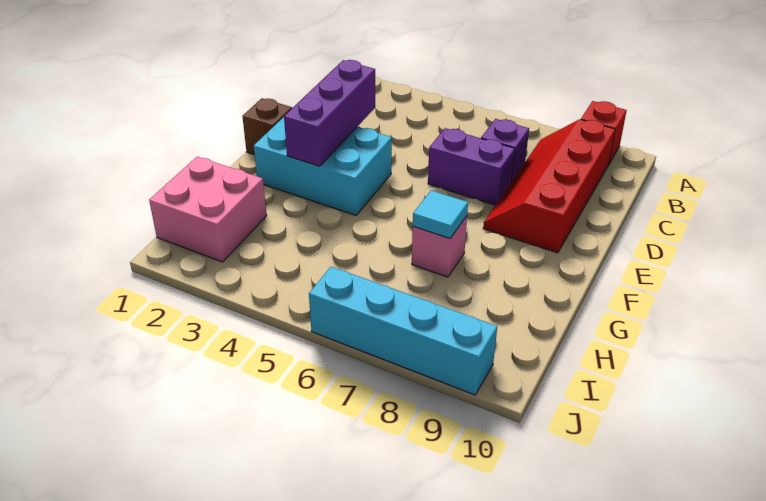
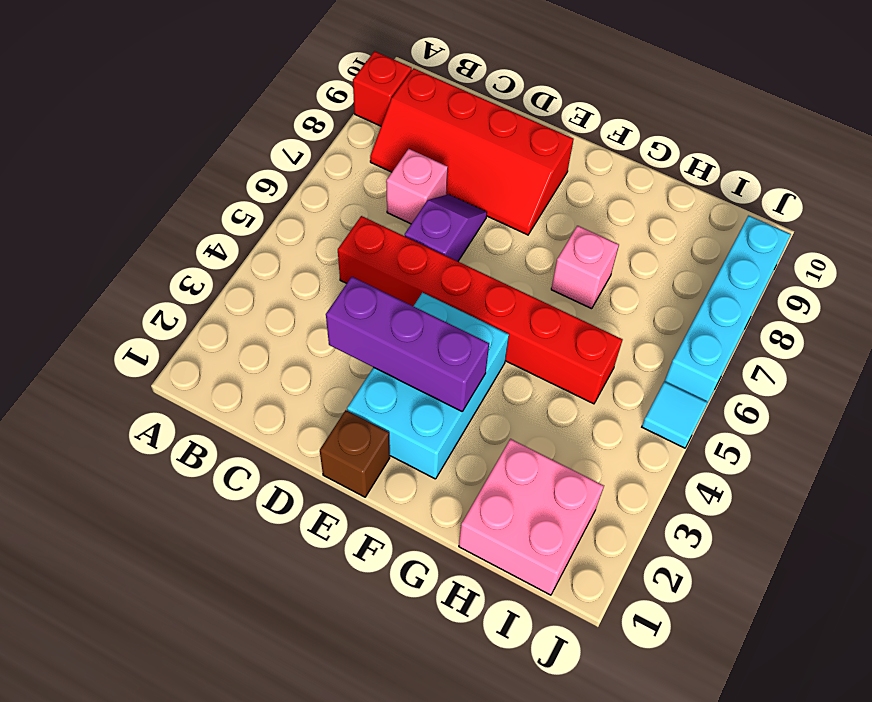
none -> red brick C5:H5 level 1
purple brick C7 level 1 -> pink brick C7 level 1
purple brick D6:D7 level 1 -> purple slope D6:D7 level 1 top 6
cyan tile G7 level 2 -> cyan tile J5 level 1

